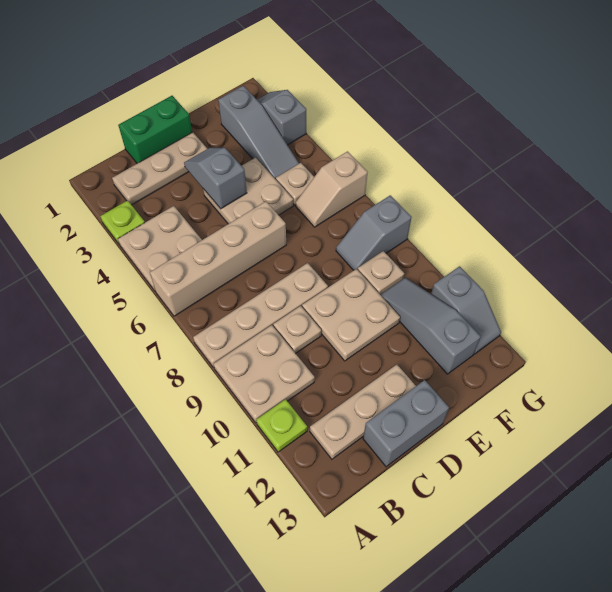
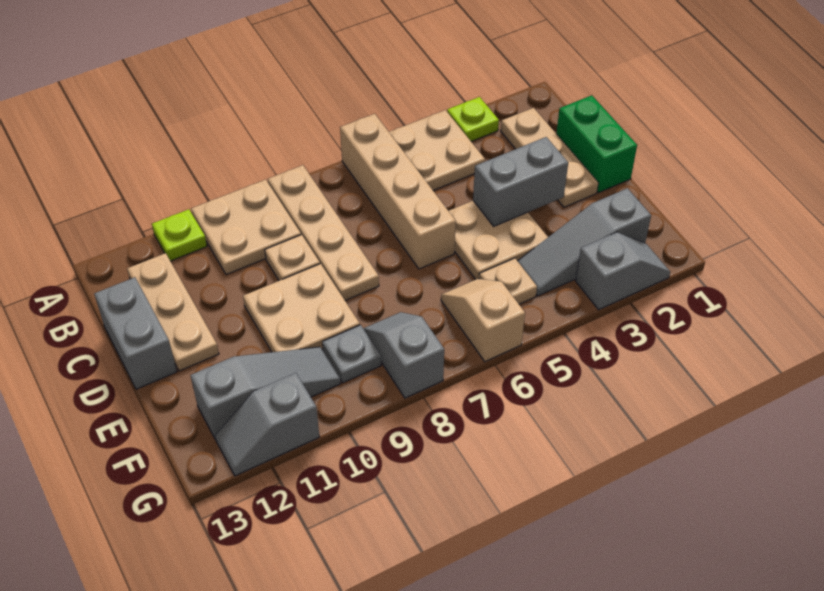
grey slope D3:D4 level 2 top 4 -> grey brick D3:D4 level 2
tan plate F9 level 1 -> grey plate F9 level 1

